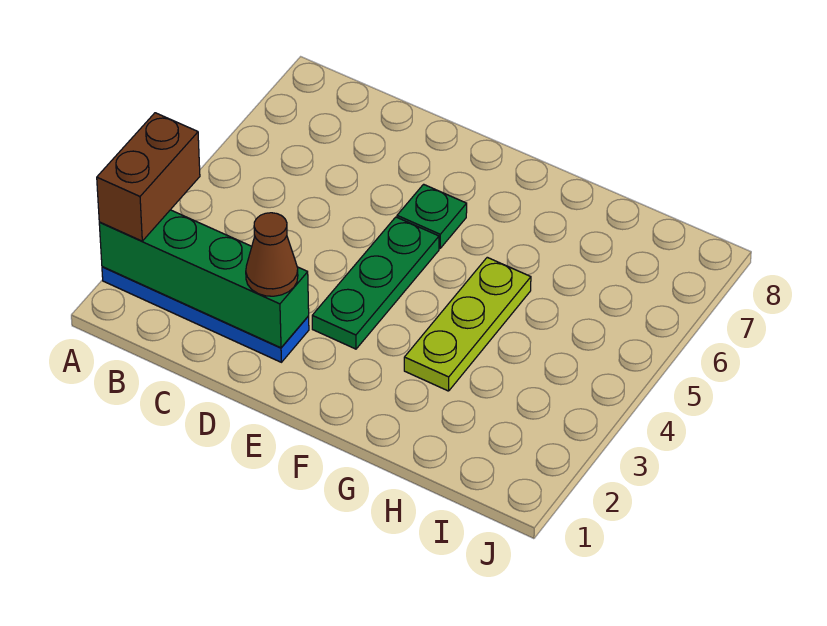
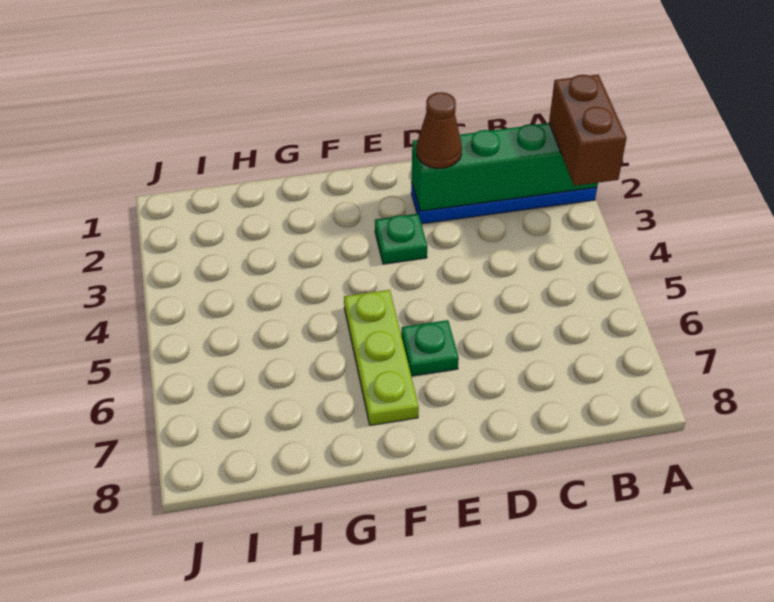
green plate E3:E5 level 1 -> green plate E3 level 1
lime plate G3:G5 level 1 -> lime plate F5:F7 level 1

